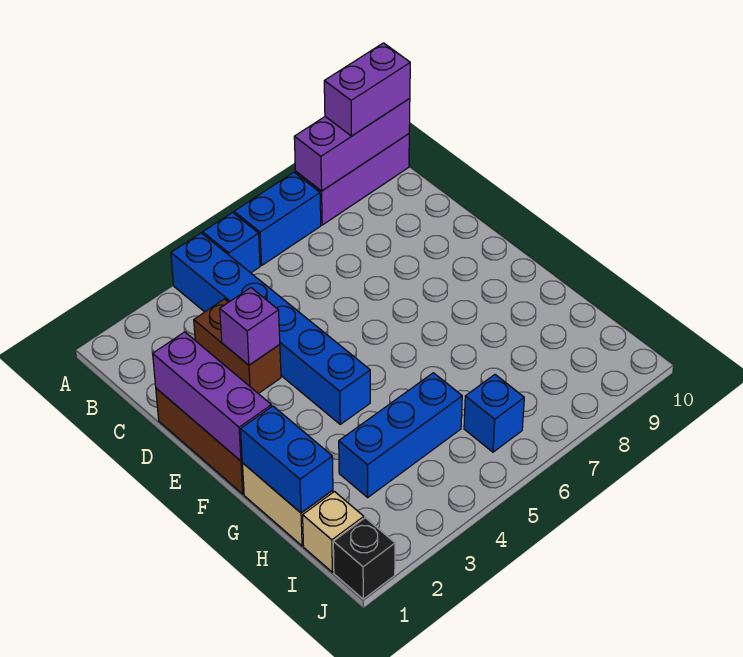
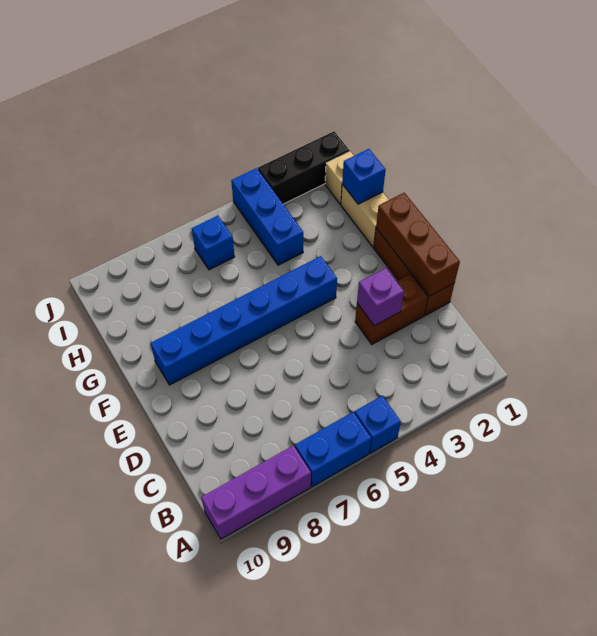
blue brick A4:F4 level 1 -> blue brick F4:F9 level 1
purple brick A8:A10 level 2 -> none
purple brick A9:A10 level 3 -> none
brown brick C3:D3 level 1 -> brown brick D2:D3 level 1
purple brick D1:F1 level 2 -> brown brick D1:F1 level 2
blue brick G1:H1 level 2 -> blue brick H1 level 2
blue brick H3:H5 level 1 -> blue brick H4:J4 level 1
black brick J1 level 1 -> black brick J1:J3 level 1

